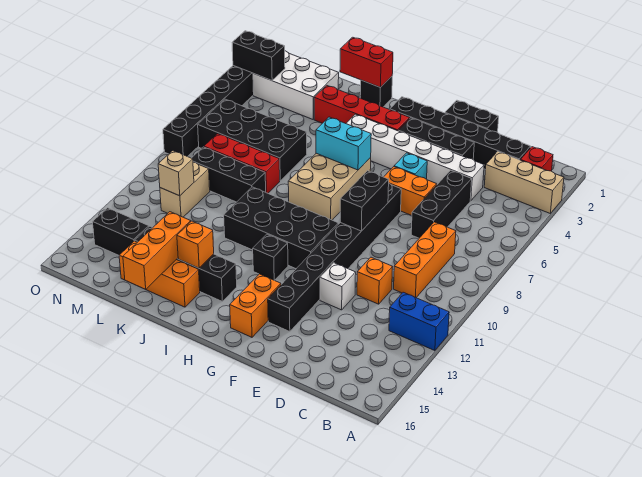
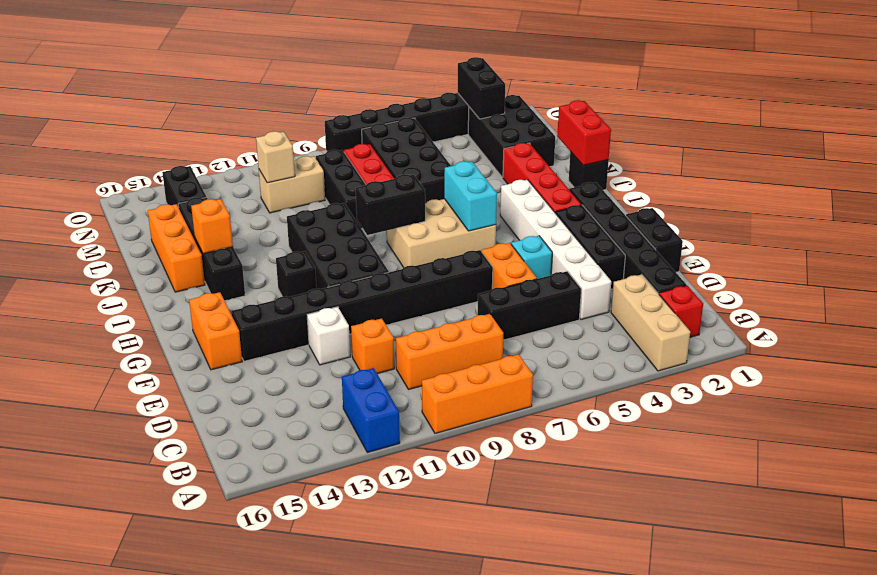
black brick F8:F9 level 2 -> black brick I8:I9 level 2
orange brick G14:G15 level 1 -> orange brick F15:G15 level 1
orange brick K14:K16 level 2 -> orange brick A8:A10 level 1
white brick L2:N3 level 1 -> black brick L2:N3 level 1

